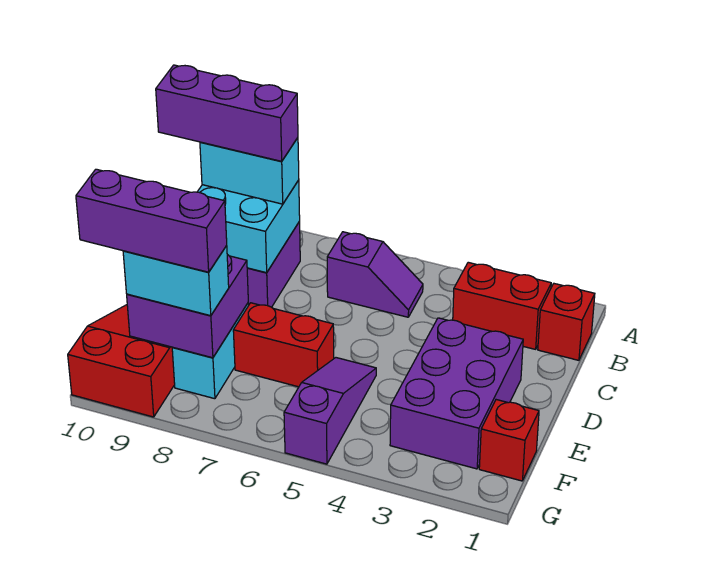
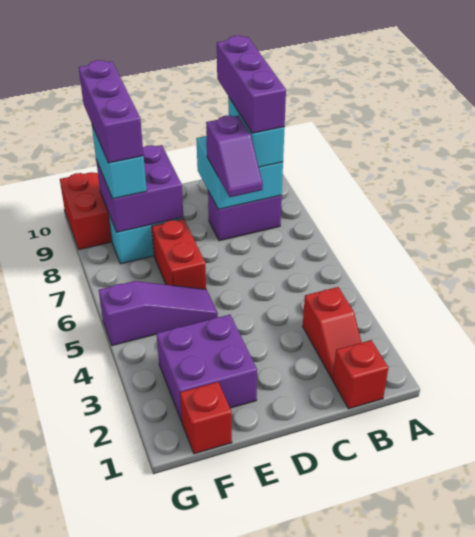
red brick B2:B3 level 1 -> red slope B2:B3 level 1 top 3
purple slope B5:B6 level 1 top 6 -> purple slope C7:C8 level 3 top 8
purple brick D2:F3 level 1 -> purple brick E2:F3 level 1

